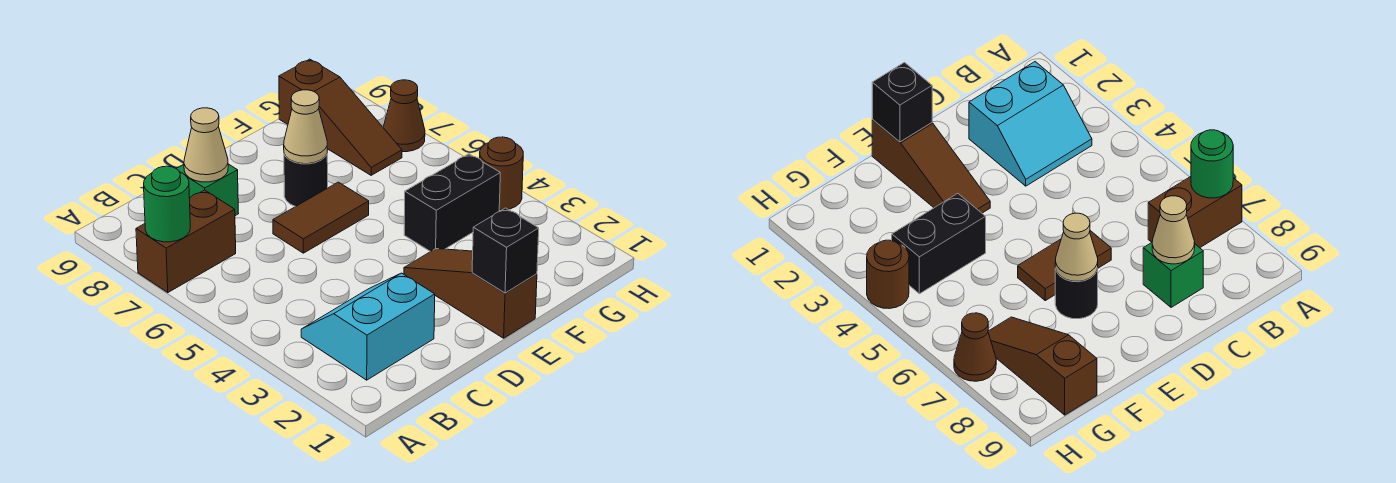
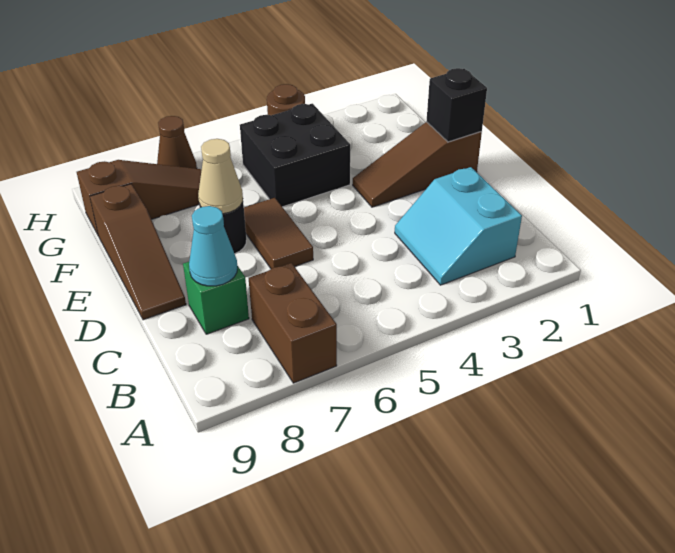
green round brick A7 level 2 -> none
tan cone C8 level 2 -> cyan cone C8 level 2
none -> brown slope D9:F9 level 1 top F
black brick F4:G4 level 1 -> black brick F4:G5 level 1

